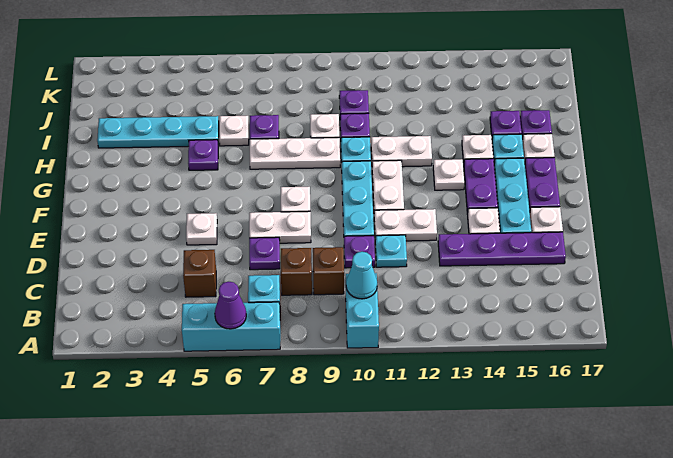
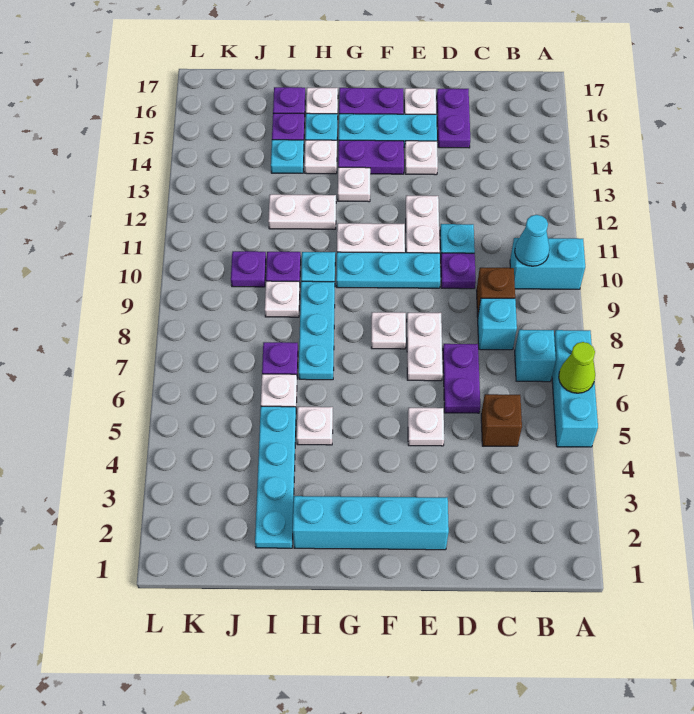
purple cone A6 level 2 -> lime cone A6 level 2
brown brick C8 level 1 -> cyan brick C8 level 1
purple plate D7 level 1 -> purple plate D6:D7 level 1
purple plate D13:D16 level 1 -> purple plate D15:D16 level 1
none -> cyan brick E2:H2 level 1
purple plate H5 level 1 -> white plate H5 level 1
white plate H7:H9 level 1 -> cyan plate H7:H9 level 1
white plate H11:H12 level 1 -> white plate H12:I12 level 1
none -> cyan plate I14 level 1

